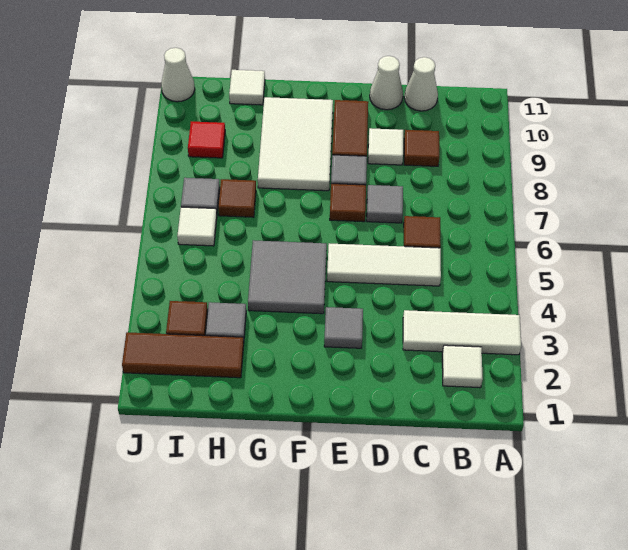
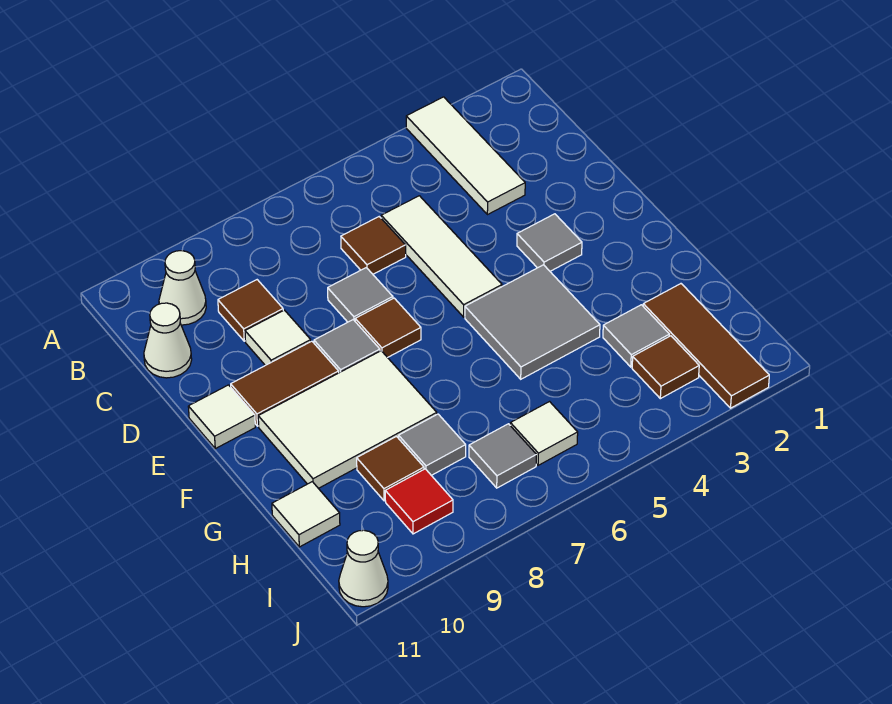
white tile B2 level 1 -> white tile E11 level 1
white cone D11 level 1 -> white cone B10 level 1
brown tile H7 level 1 -> brown tile H9 level 1
none -> grey tile H8 level 1

